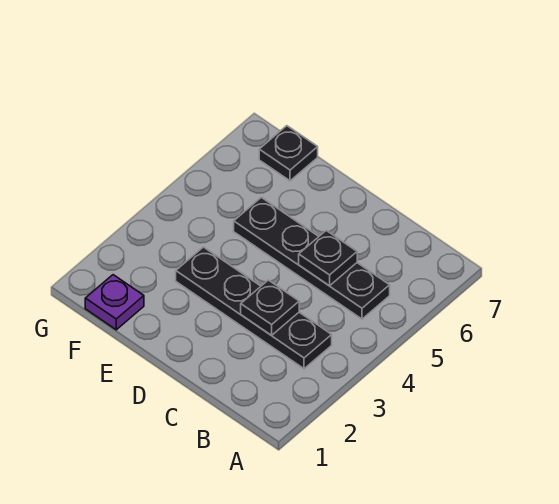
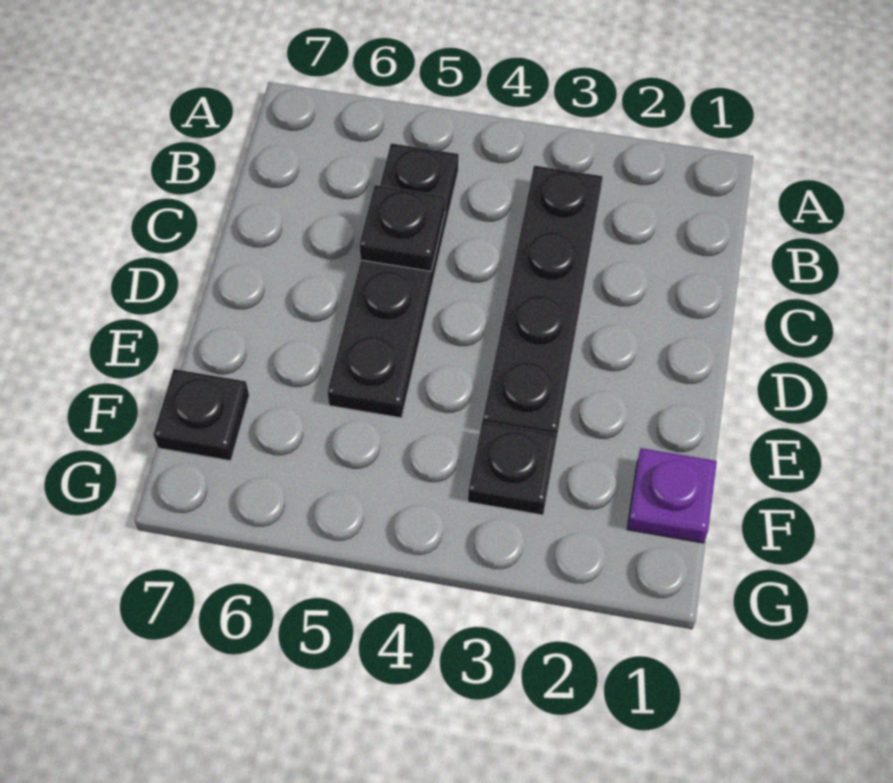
black plate C3 level 2 -> black plate F3 level 1

